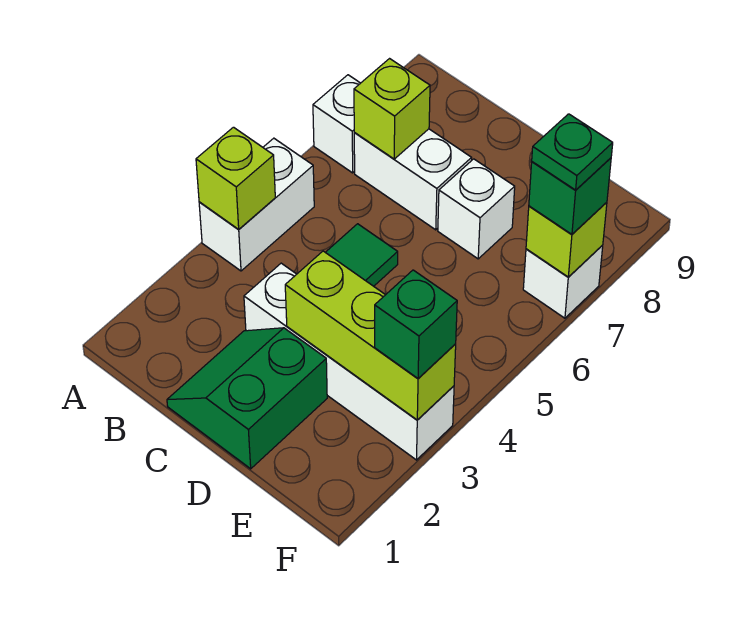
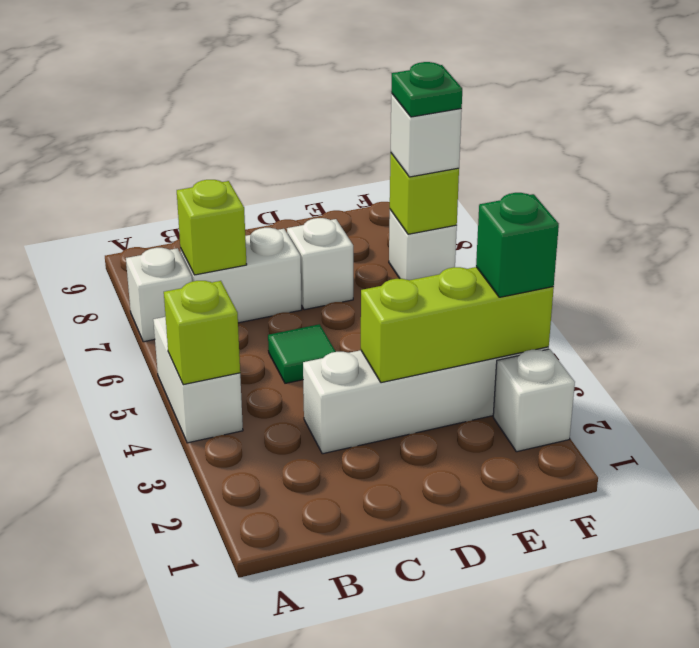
green slope C1:D2 level 1 top D -> none
none -> white brick F2 level 1
green brick F7 level 3 -> white brick F7 level 3

